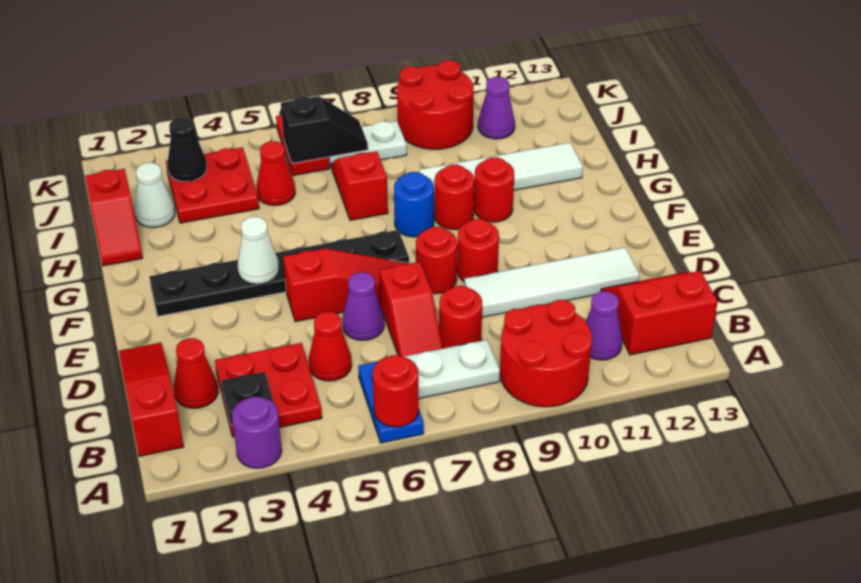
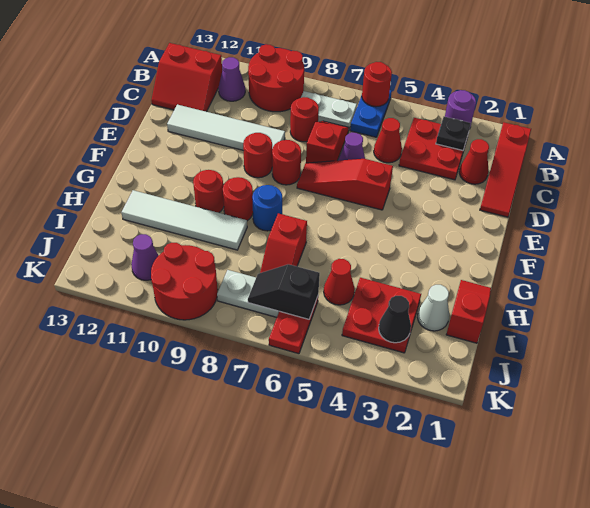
black plate F2:F7 level 1 -> none
white cone F4 level 2 -> none

